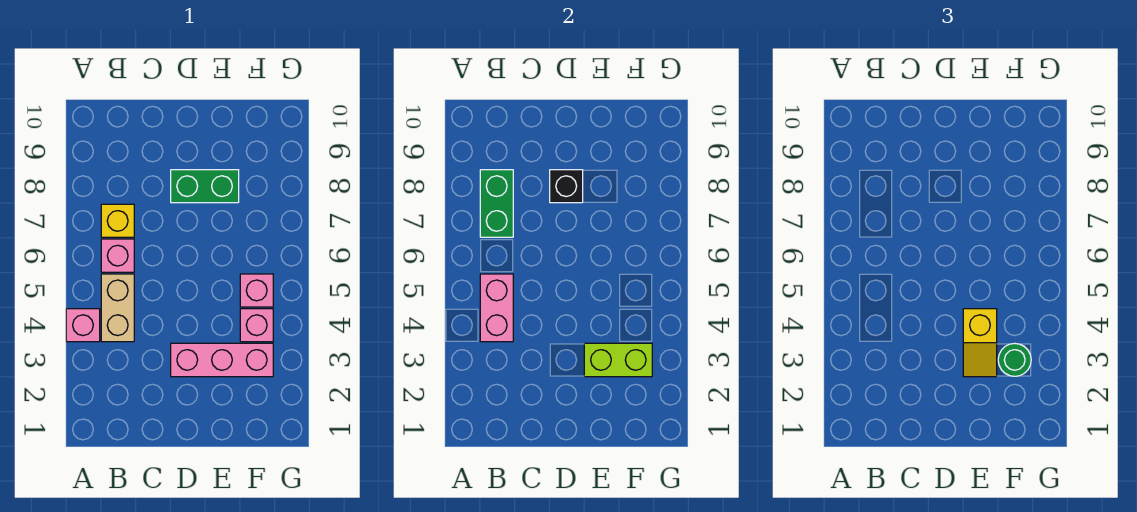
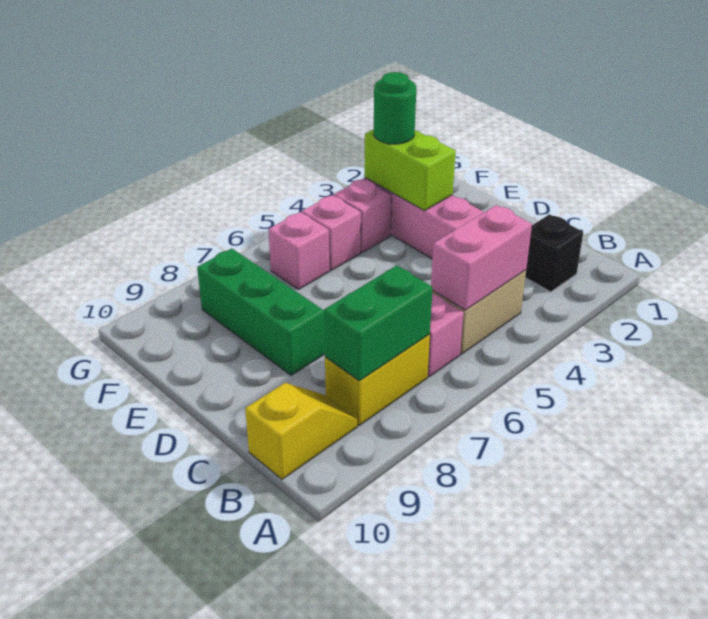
pink brick A4 level 1 -> pink brick F6 level 1
yellow brick B7 level 1 -> yellow brick B7:B8 level 1
green brick D8:E8 level 1 -> green brick D8:F8 level 1
black brick D8 level 2 -> black brick B2 level 1
yellow slope E3:E4 level 3 top 4 -> yellow slope B9:B10 level 1 top 10

